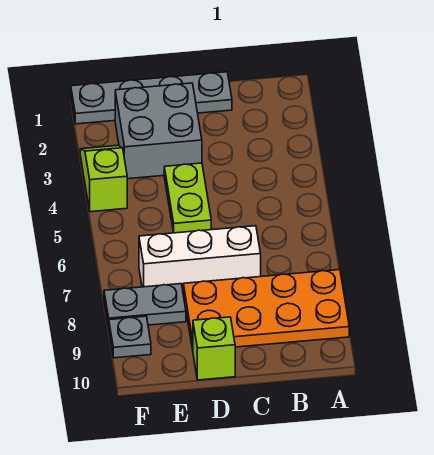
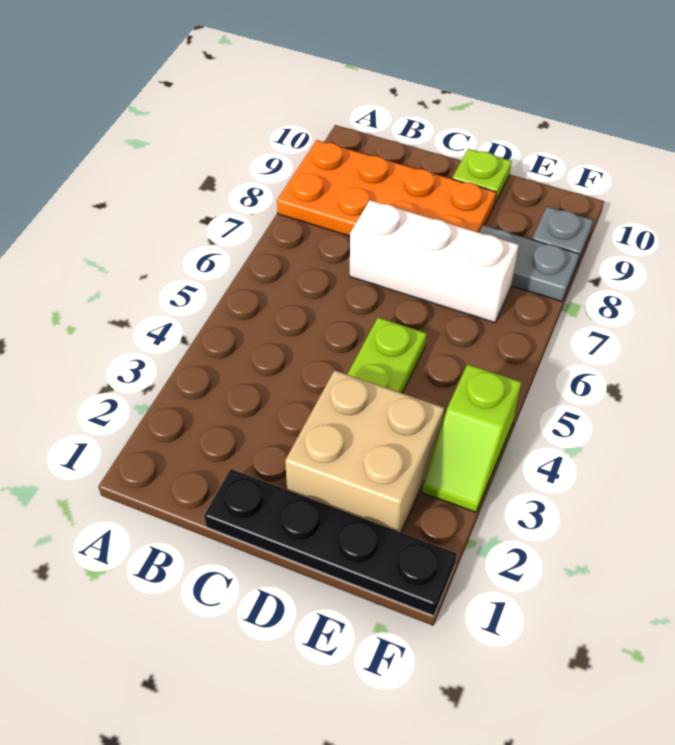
grey plate C1:F1 level 1 -> black plate C1:F1 level 1
grey brick D2:E3 level 1 -> tan brick D2:E3 level 1
lime brick D10 level 1 -> lime plate D10 level 1

